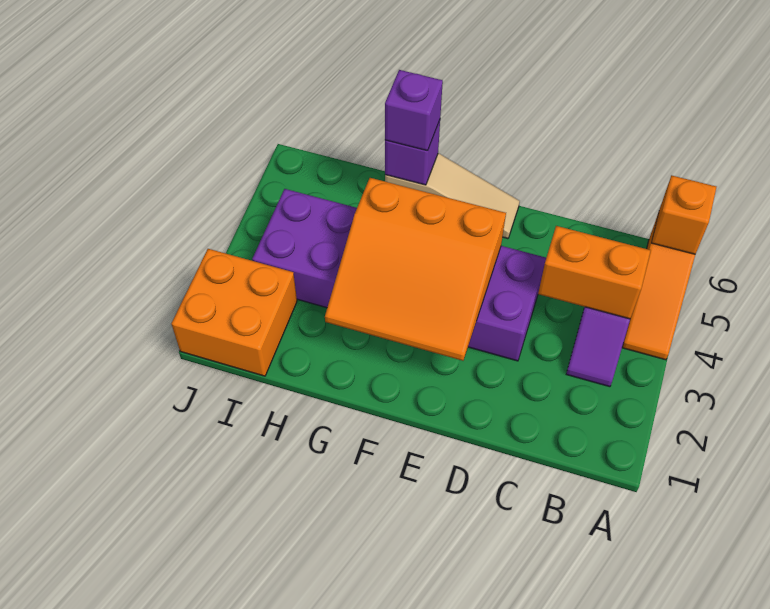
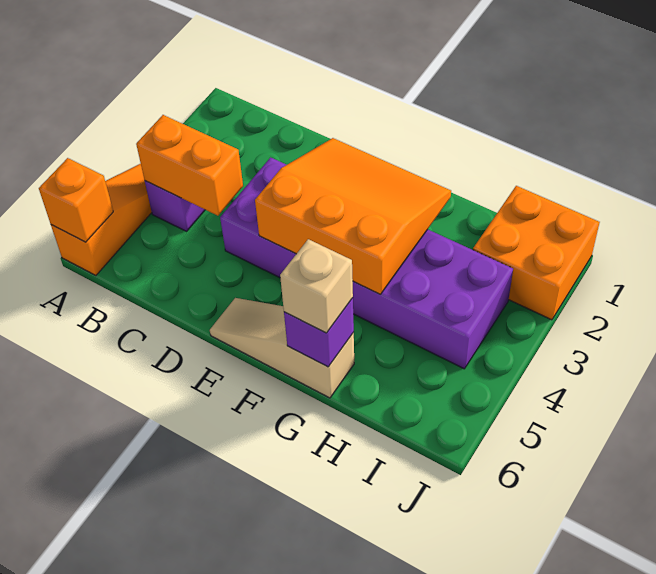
purple brick G6 level 3 -> tan brick G6 level 3

